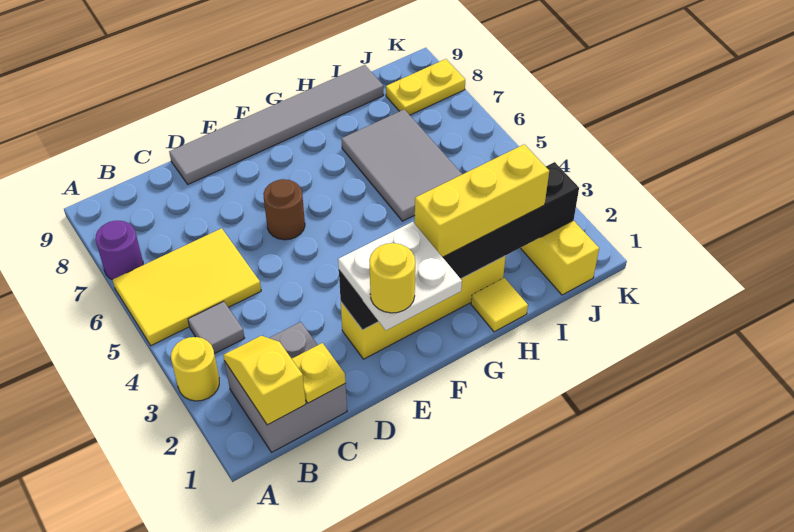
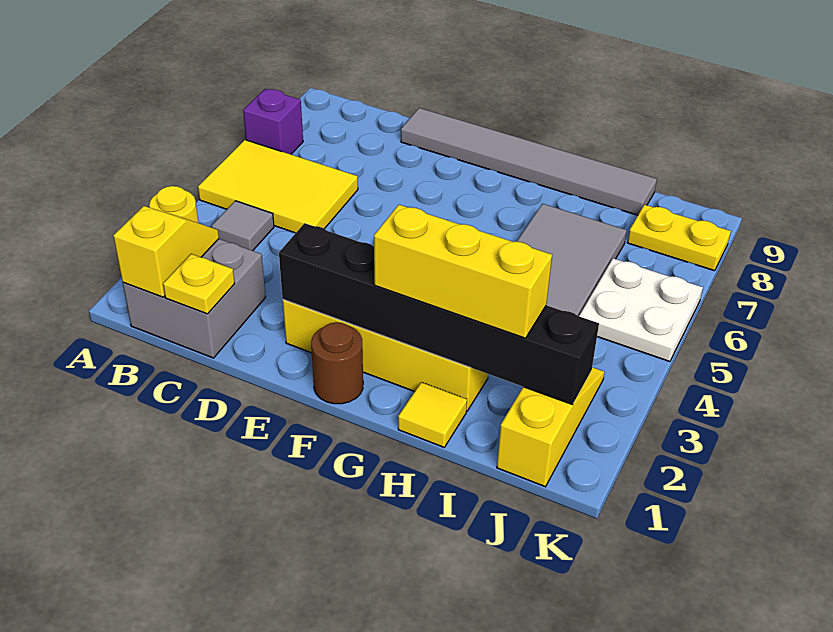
purple round brick A7 level 1 -> purple brick A7 level 1
white plate E1:F2 level 3 -> white plate J5:K6 level 1
yellow round brick E1 level 4 -> none
brown round brick E6 level 1 -> brown round brick F1 level 1

